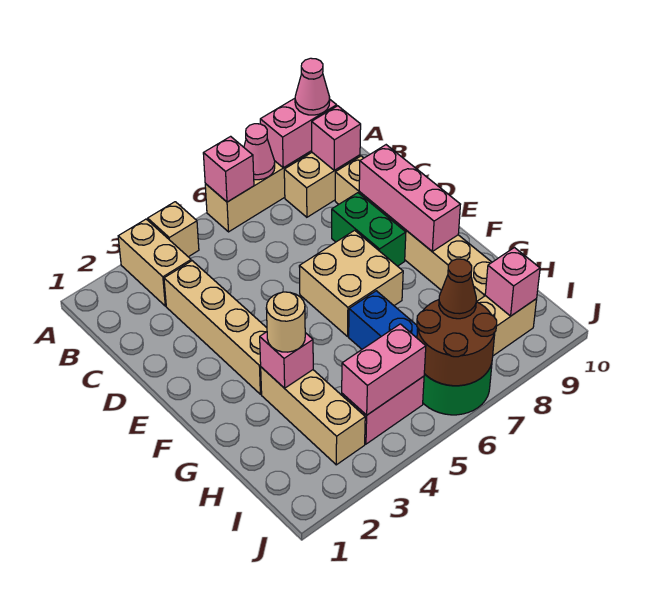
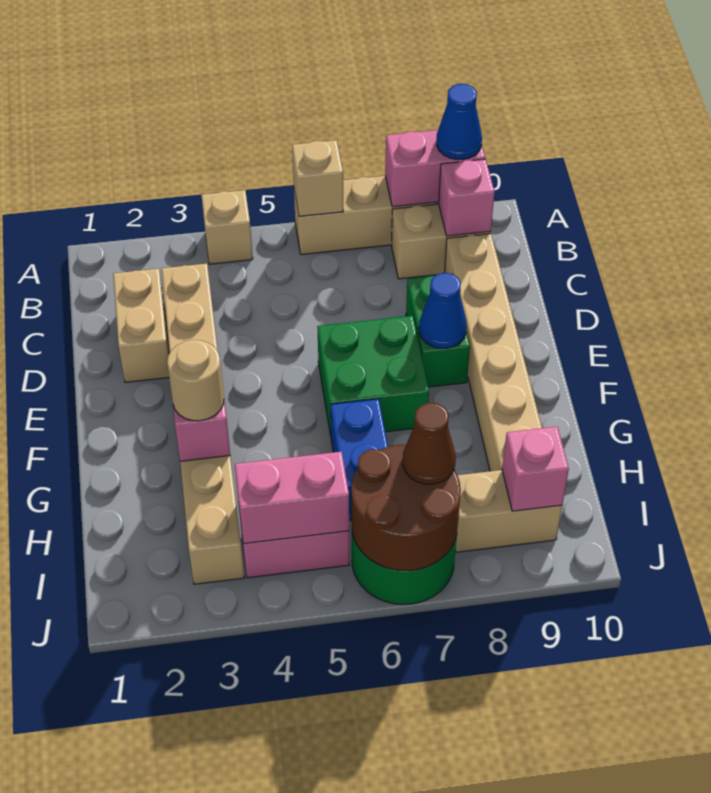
tan brick A3:B3 level 1 -> tan brick C2:D2 level 1
pink brick A6 level 2 -> tan brick A6 level 2
pink cone A7 level 2 -> none
pink cone A9 level 3 -> blue cone A9 level 3
pink brick D9:F9 level 2 -> none
tan brick E6:F7 level 1 -> green brick E6:F7 level 1
none -> blue cone E8 level 2

